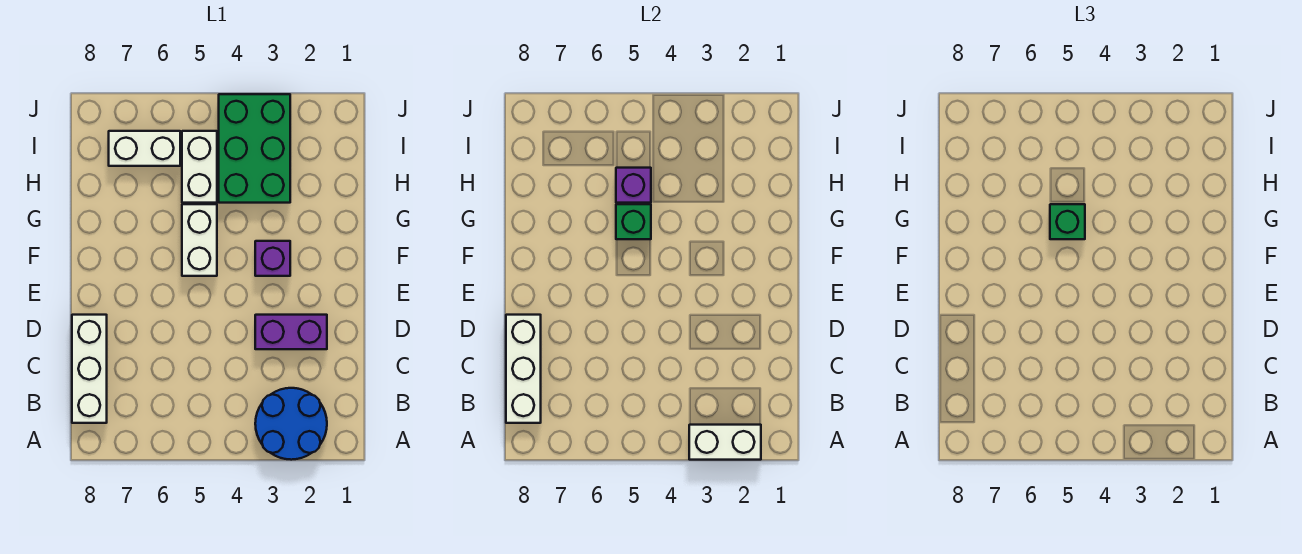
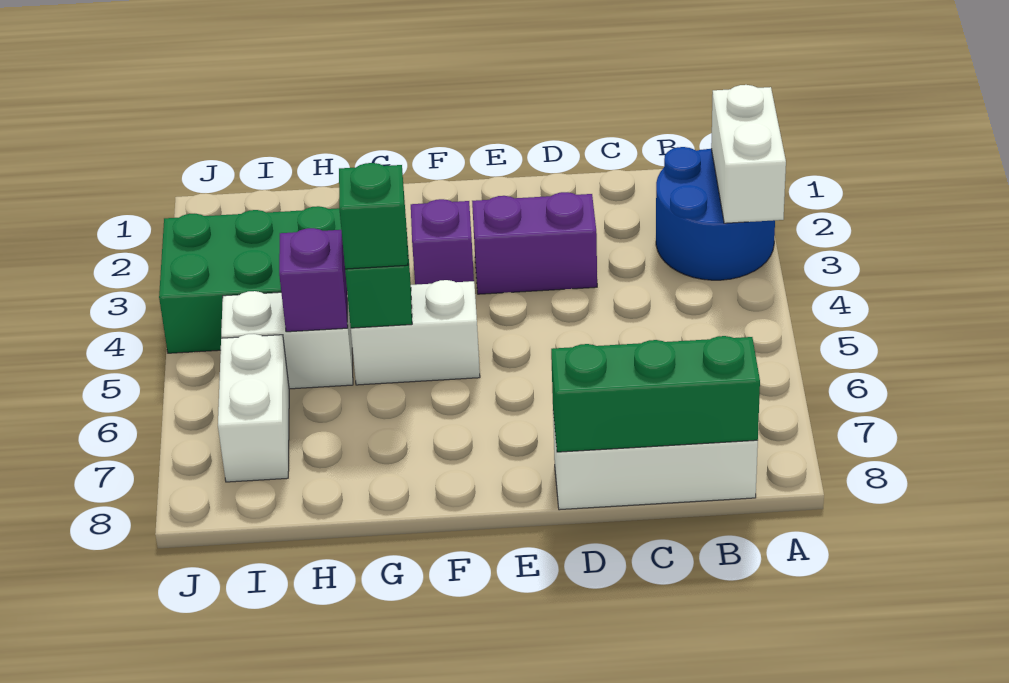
white brick B8:D8 level 2 -> green brick B8:D8 level 2
purple brick D2:D3 level 1 -> purple brick D3:E3 level 1

